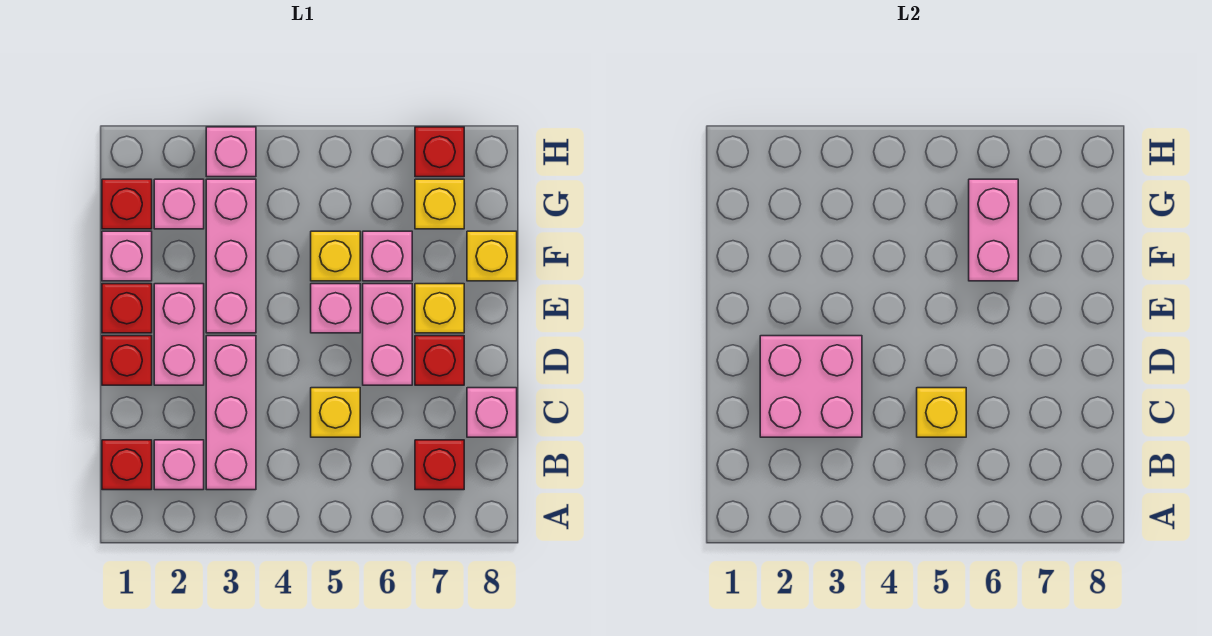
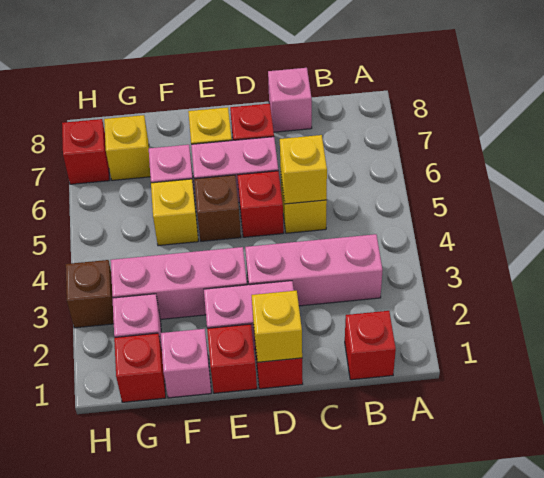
pink brick B2 level 1 -> none
red brick B7 level 1 -> red brick D5 level 1
pink brick C2:D3 level 2 -> none
pink brick E5 level 1 -> brown brick E5 level 1
pink brick F6:G6 level 2 -> none
yellow brick F8 level 1 -> yellow brick D1 level 2
pink brick H3 level 1 -> brown brick H3 level 1

